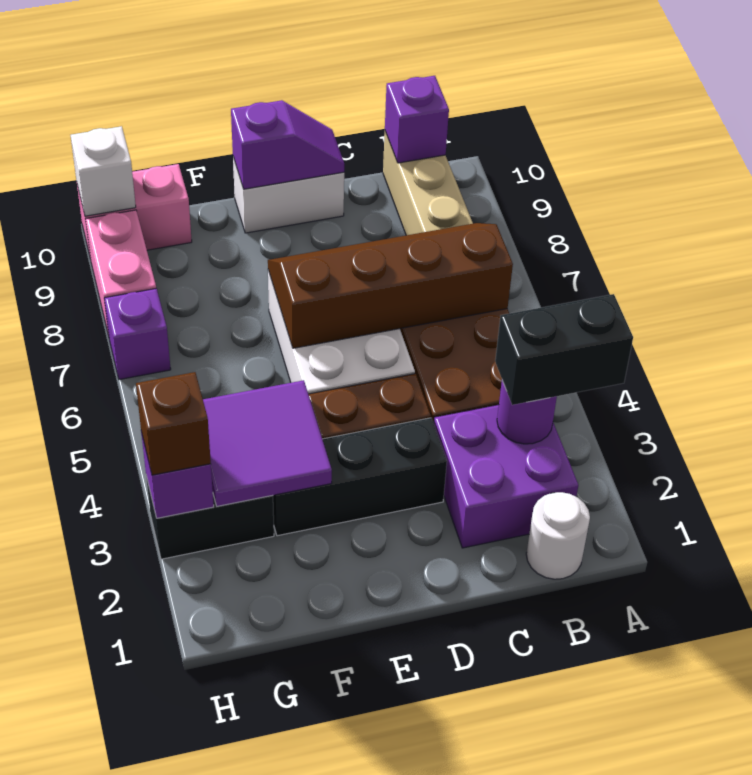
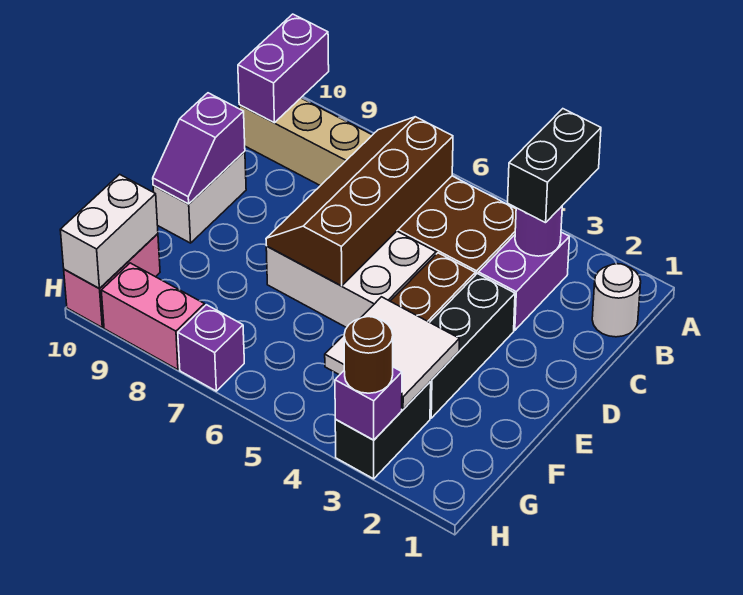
purple brick B2:C3 level 1 -> purple brick B3:C3 level 1
purple brick B10 level 2 -> purple brick A10:B10 level 2
purple slope D10:E10 level 2 top E -> purple slope D10:E10 level 2 top D
purple tile F3:G4 level 2 -> white tile F3:G4 level 2
brown brick H3 level 3 -> brown round brick H3 level 3
white brick H10 level 2 -> white brick G10:H10 level 2

